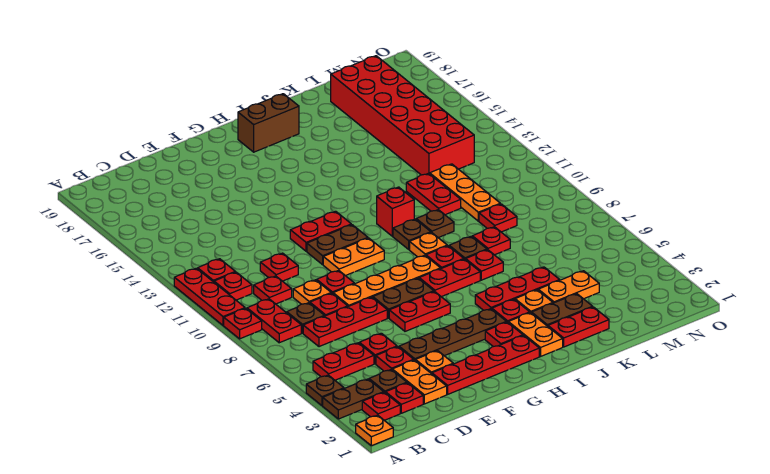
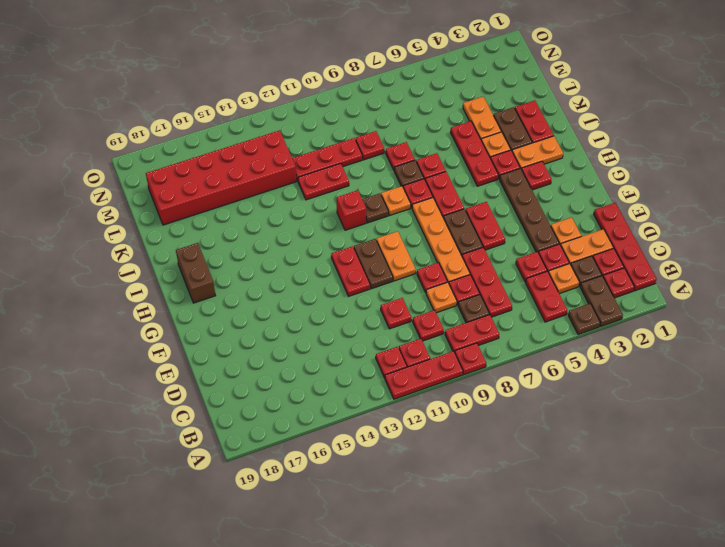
orange plate A1 level 1 -> orange plate C4 level 1
red plate E2:H2 level 1 -> red plate B1:E1 level 1
brown plate J10 level 1 -> none
orange plate L10:L12 level 1 -> red plate L10:L12 level 1

